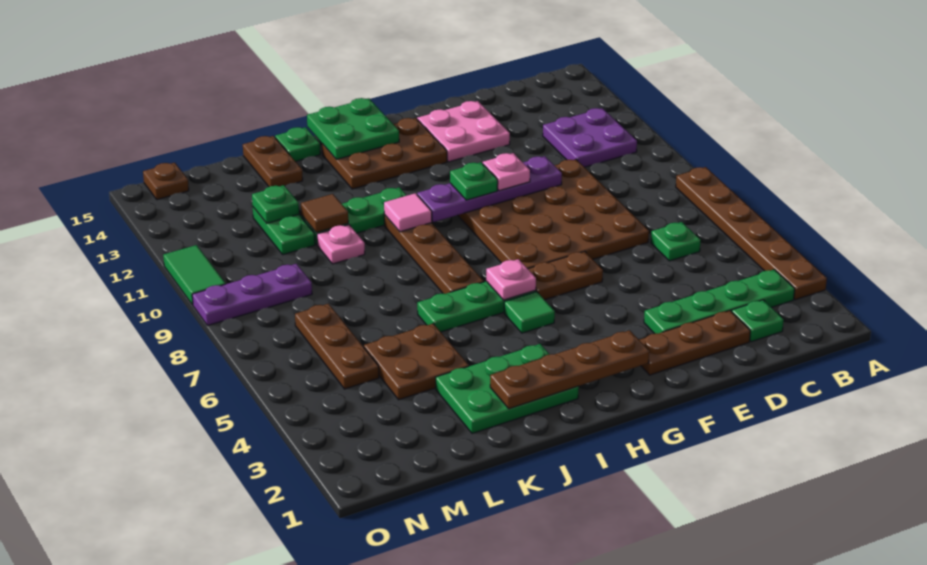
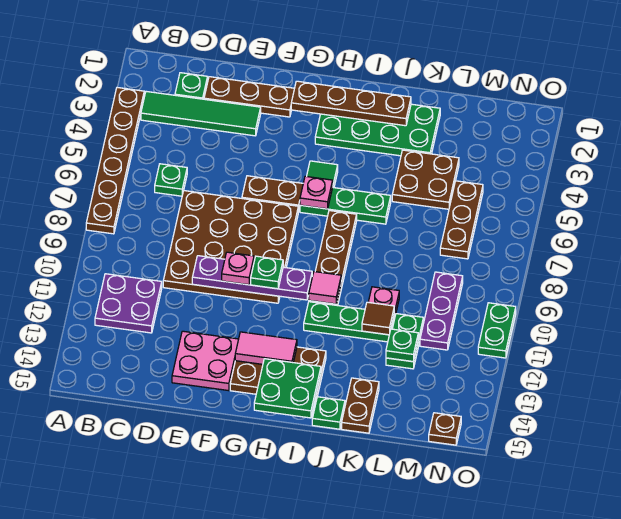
green plate B3:E3 level 1 -> green tile B3:E3 level 1
none -> pink tile G13:H13 level 2
green plate I2:K3 level 1 -> green plate H2:K3 level 1
purple plate M9:O9 level 1 -> purple plate M9:M11 level 1
green tile O10:O11 level 1 -> green plate O10:O11 level 1

